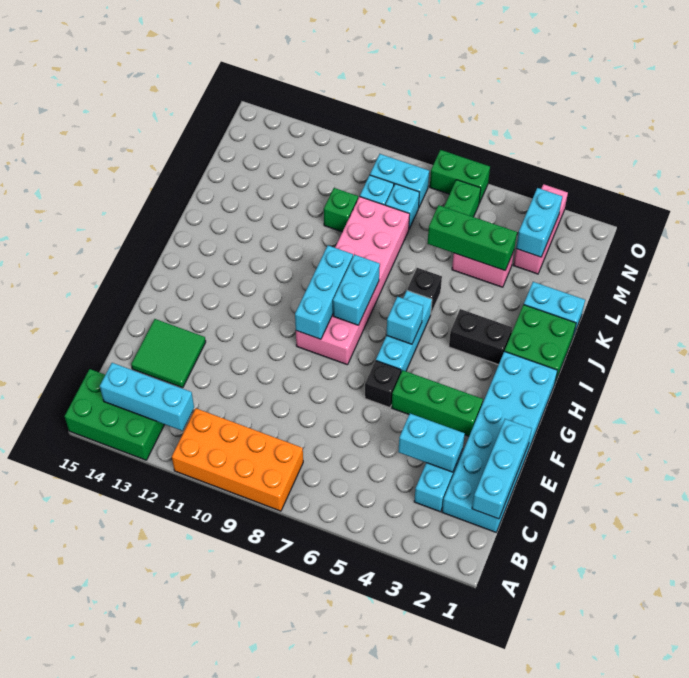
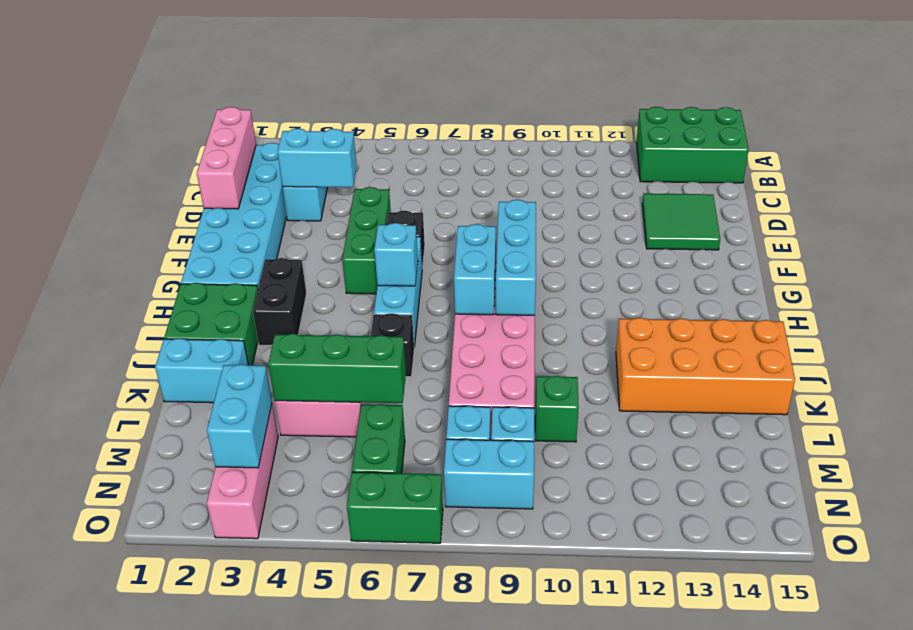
orange brick A8:B11 level 1 -> orange brick J12:K15 level 1
cyan brick B12:B14 level 2 -> none
cyan brick C1:E1 level 2 -> pink brick C1:E1 level 2
green brick F3:F5 level 1 -> green brick E5:G5 level 1
black brick I3:I4 level 1 -> black brick H3:I3 level 1

